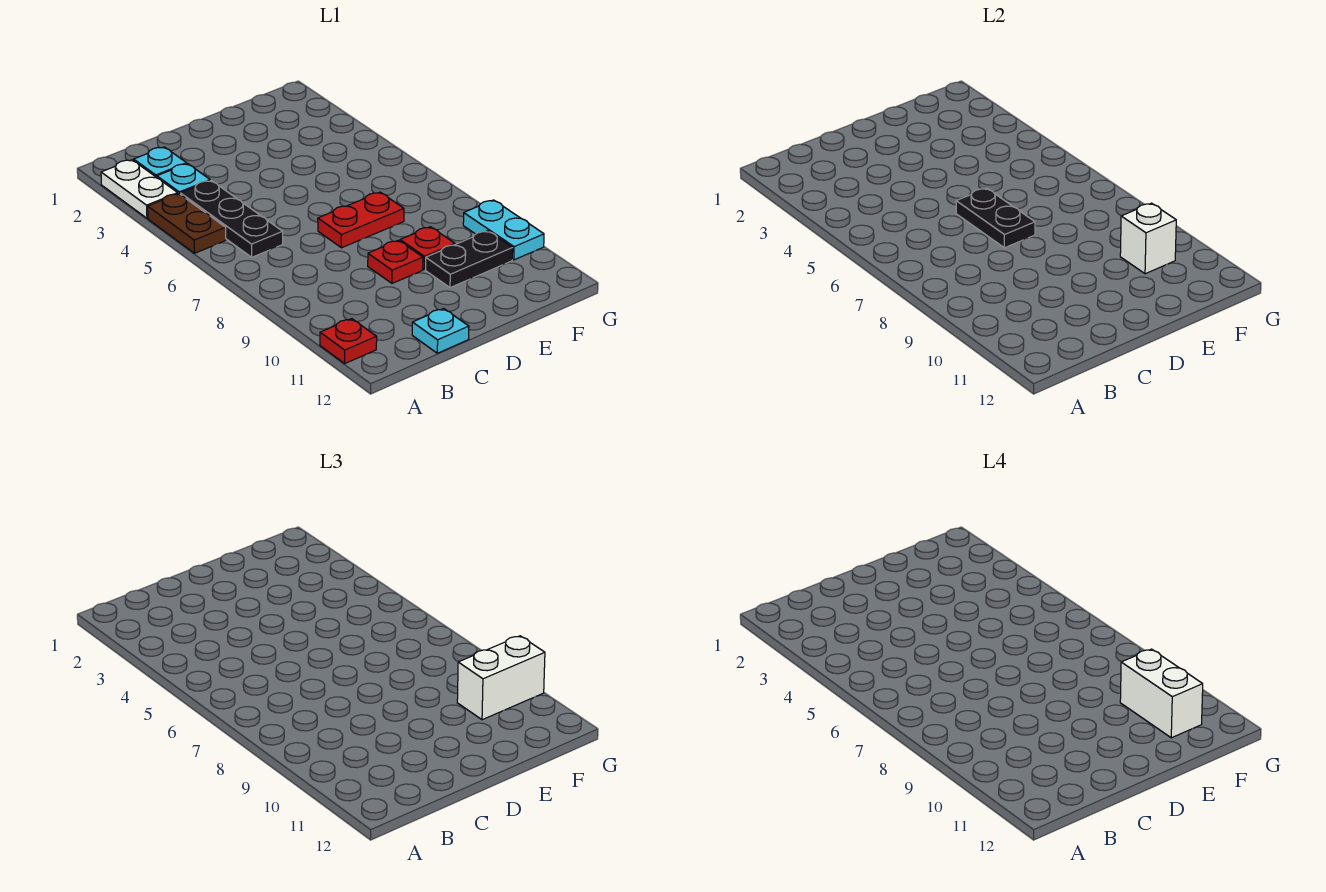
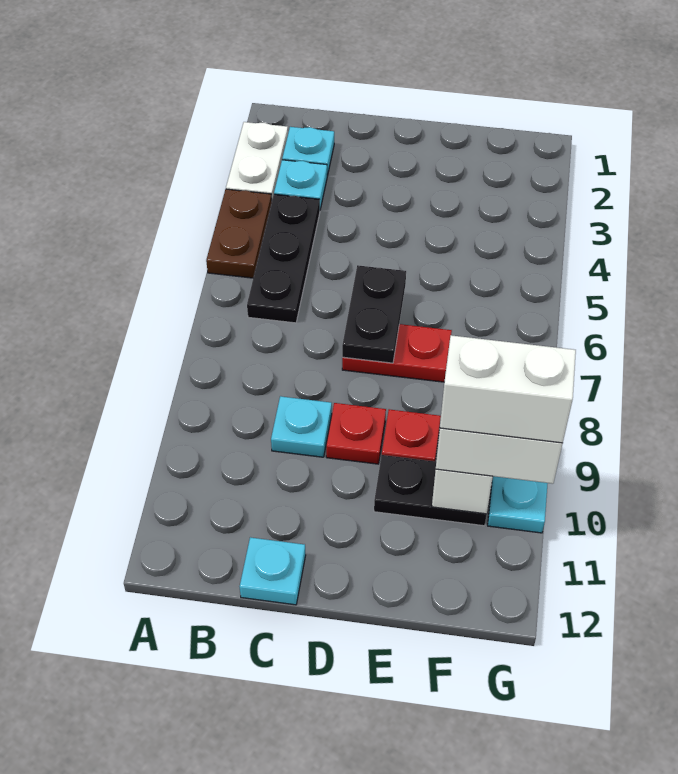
red plate A11 level 1 -> none
none -> cyan plate C9 level 1
white brick F10:F11 level 4 -> white brick F10:G10 level 4

